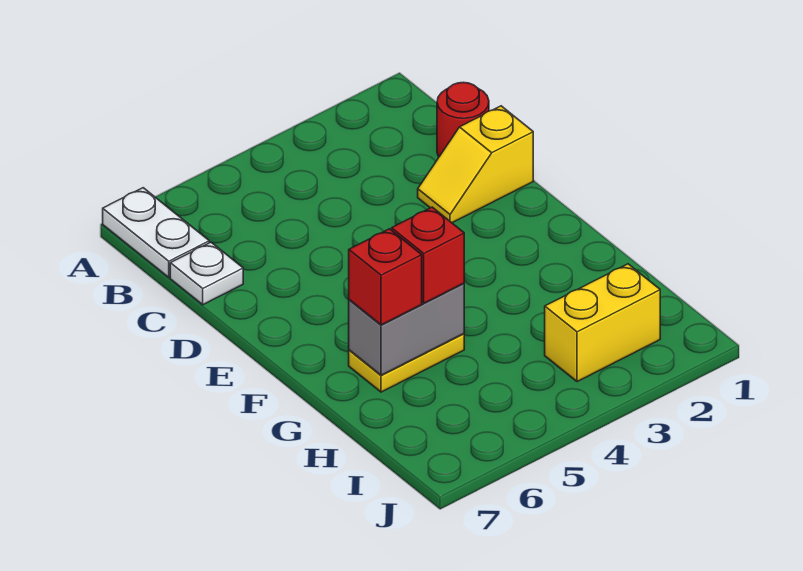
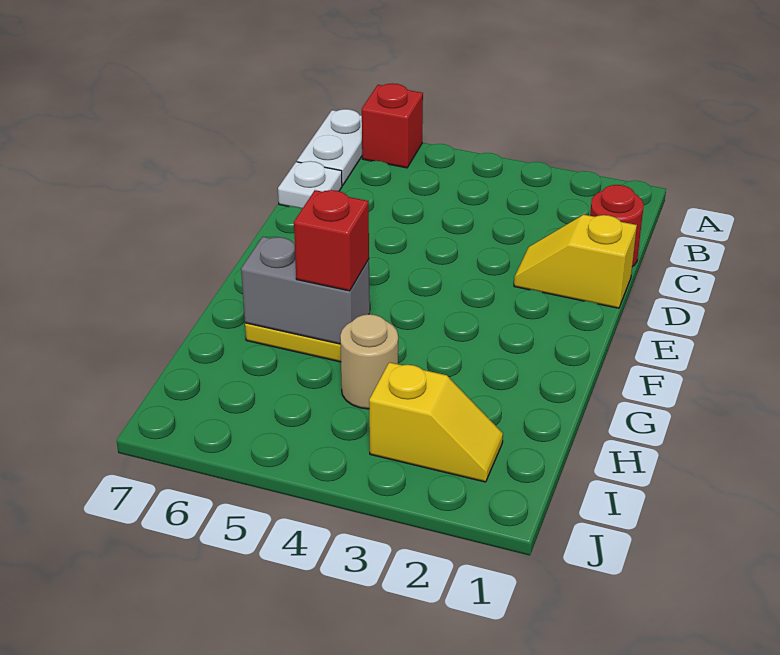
red brick G6 level 3 -> red brick A6 level 1
none -> tan round brick H4 level 1
yellow brick I2:I3 level 1 -> yellow slope I2:I3 level 1 top 3

